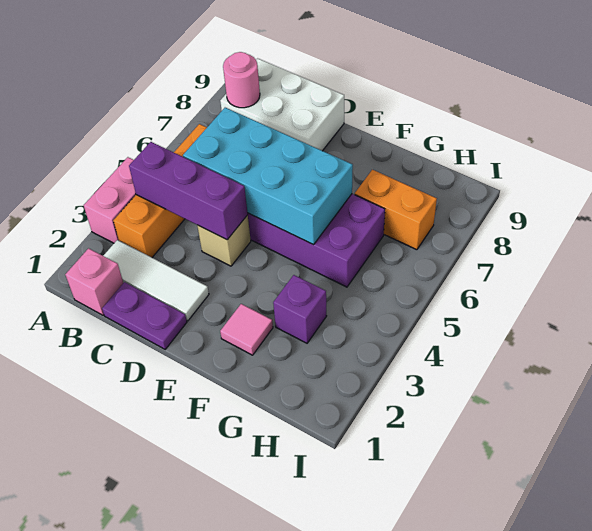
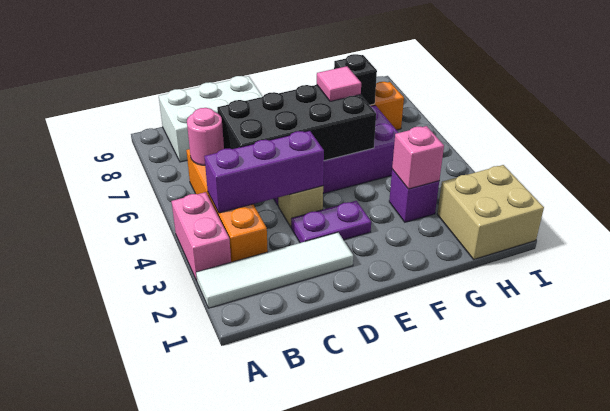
pink brick B1 level 1 -> pink brick G3 level 2
white tile B2:D2 level 1 -> white tile A2:D2 level 1
pink round brick B8 level 2 -> pink round brick B6 level 2
purple plate C1:D1 level 1 -> purple plate D3:E3 level 1
cyan brick C5:F6 level 2 -> black brick C5:F6 level 2
pink tile F2 level 1 -> pink tile F6 level 3
none -> black brick G7 level 2
none -> tan brick H1:I2 level 1

